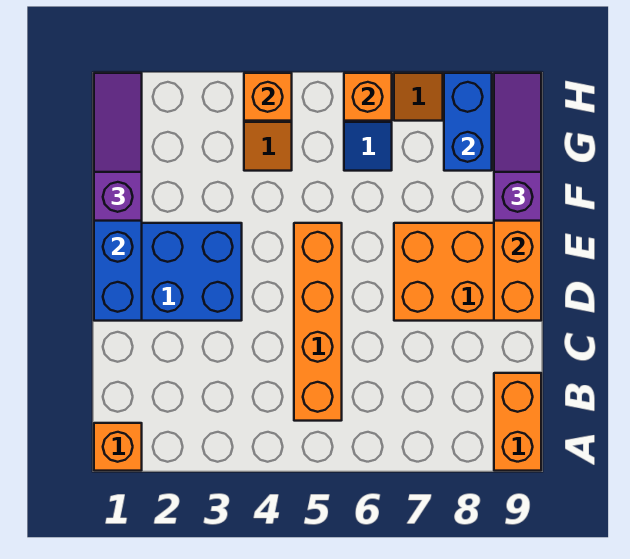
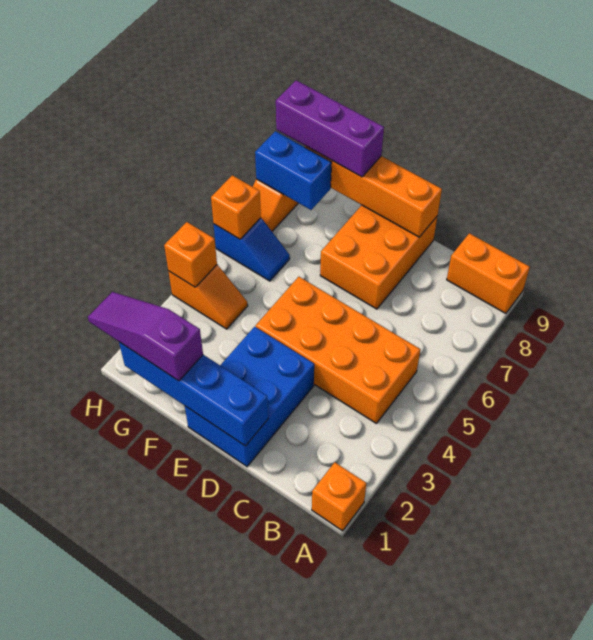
orange brick B5:E5 level 1 -> orange brick B4:E5 level 1
purple slope F9:H9 level 3 top F -> purple brick F9:H9 level 3

